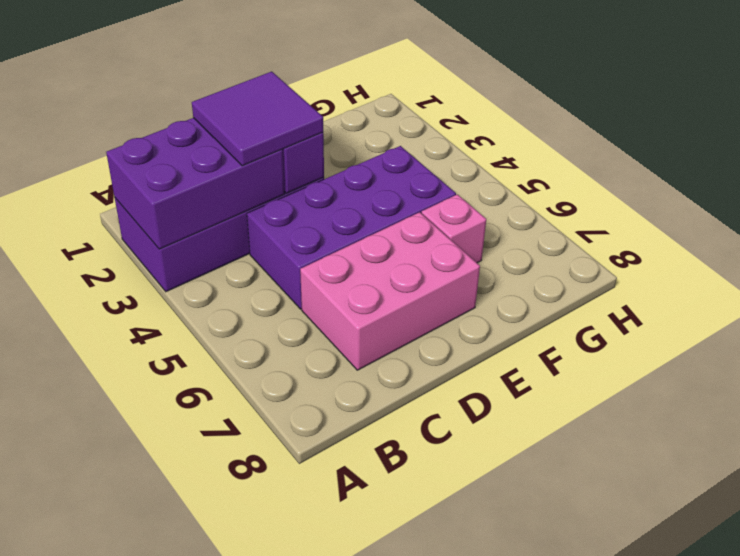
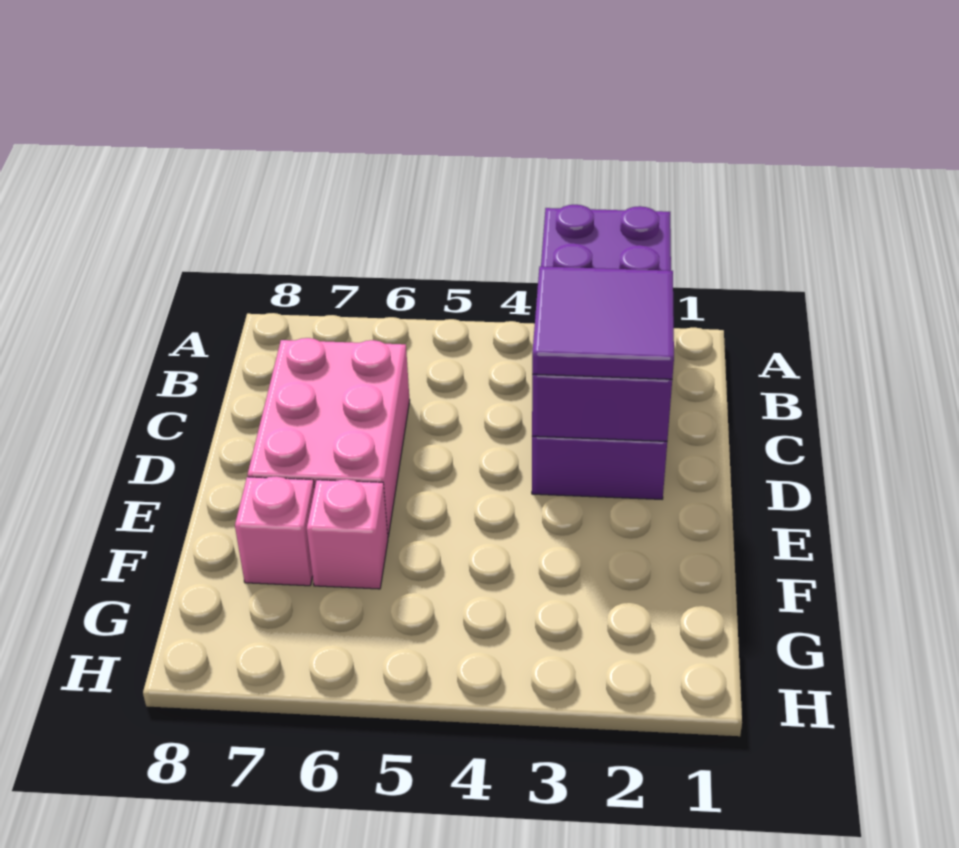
purple brick C4:F5 level 1 -> none
none -> pink brick F7 level 1

